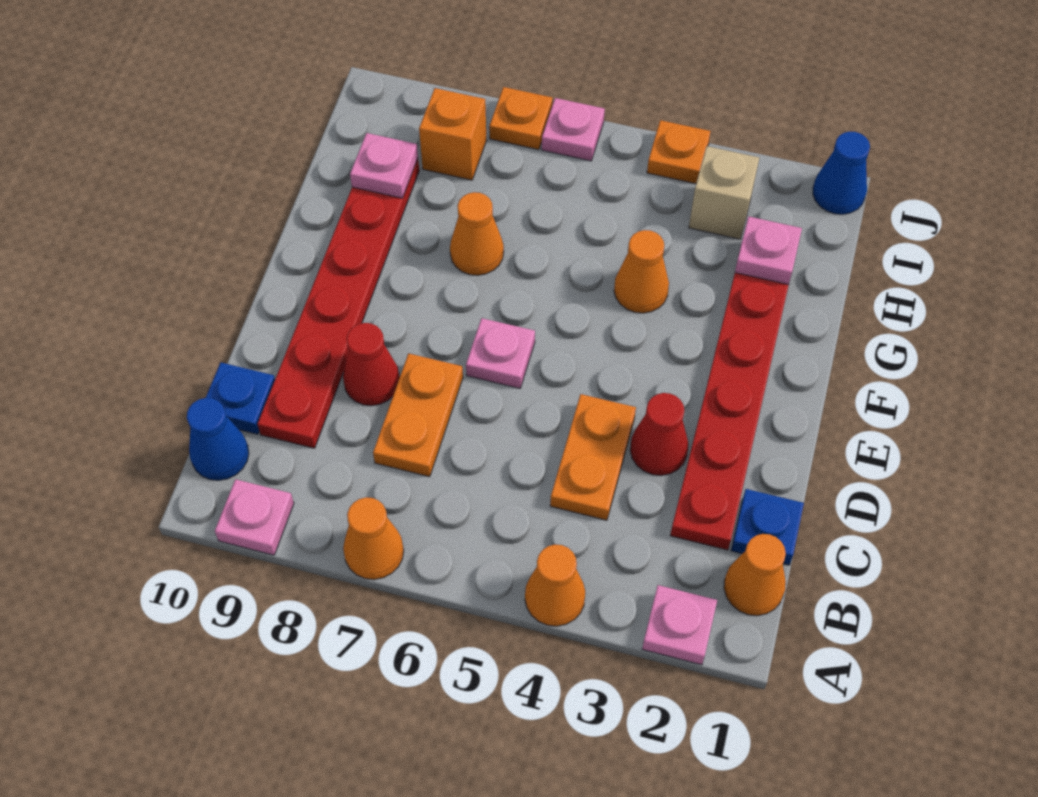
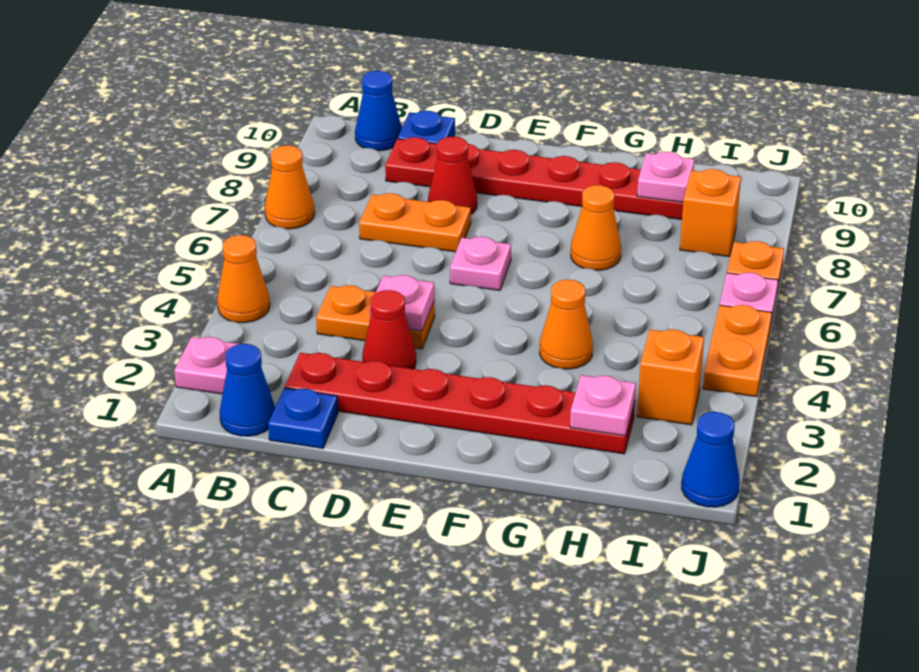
pink plate A9 level 1 -> pink plate D4 level 2
orange cone B1 level 1 -> blue cone B1 level 1
tan brick I3 level 1 -> orange brick I3 level 1
orange plate J4 level 1 -> orange plate J4:J5 level 1

